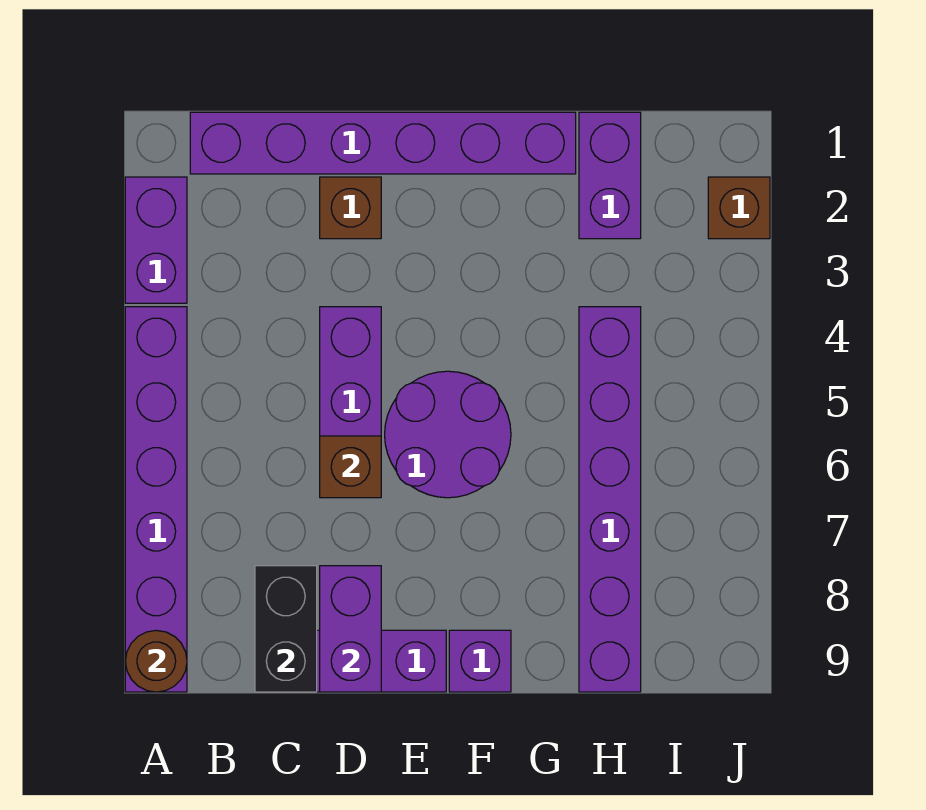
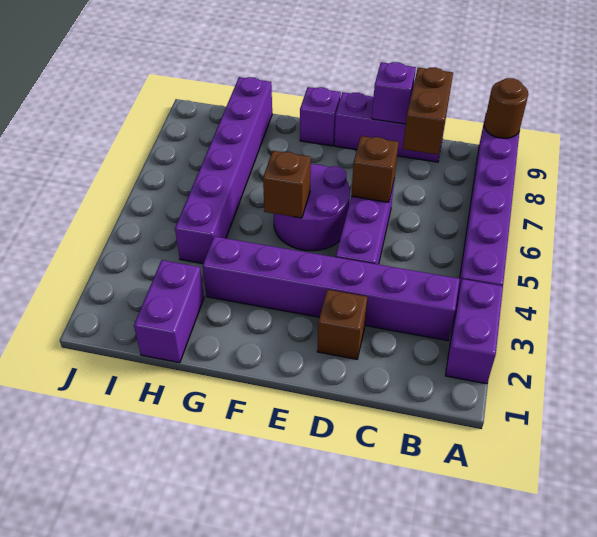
purple brick B1:G1 level 1 -> purple brick B3:G3 level 1
black brick C8:C9 level 2 -> brown brick C8:C9 level 2
purple brick D8:D9 level 2 -> purple brick D9 level 2
brown brick J2 level 1 -> brown brick F5 level 2

